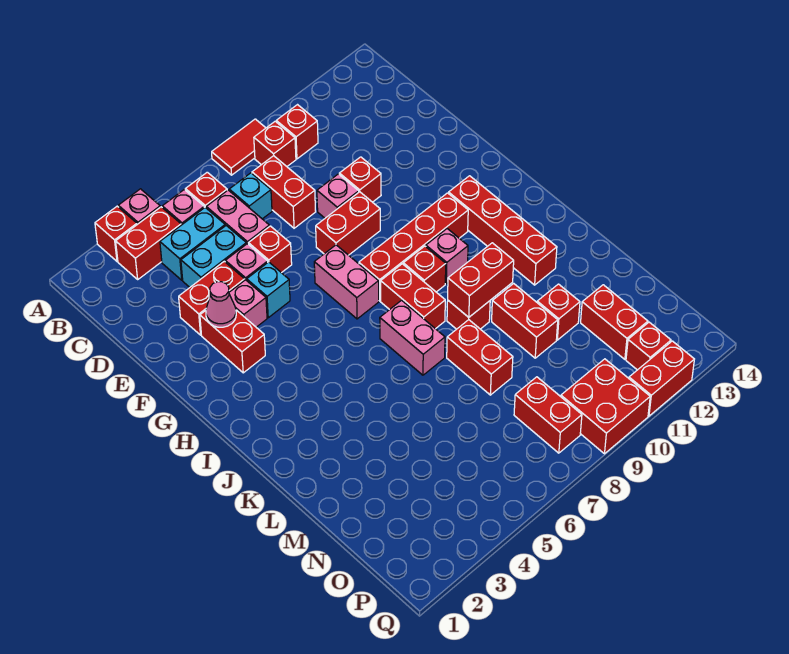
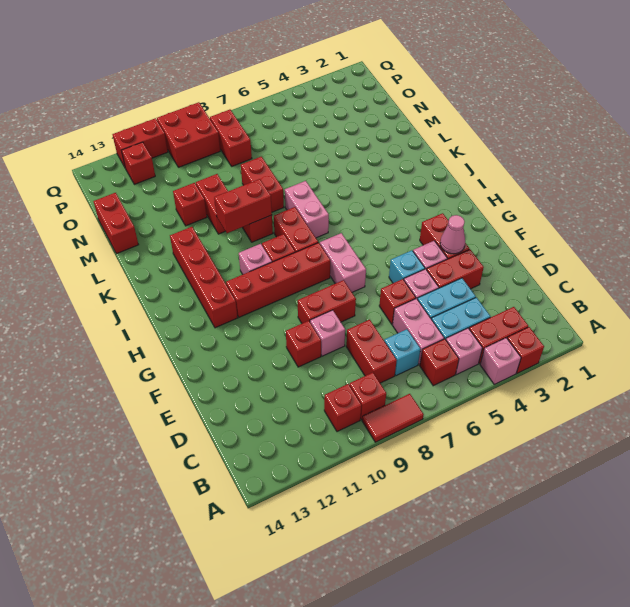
red brick N12:O12 level 1 -> red brick M14:N14 level 1

